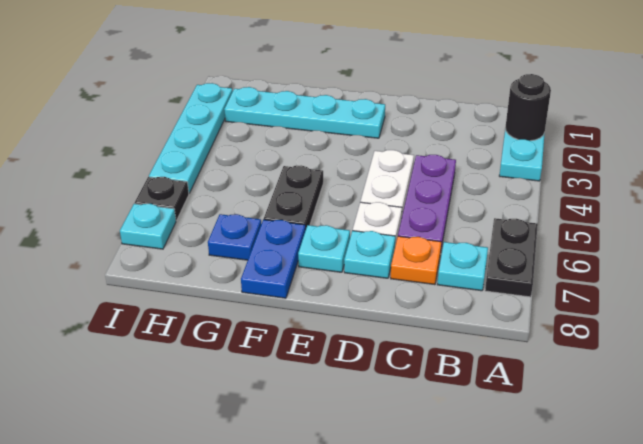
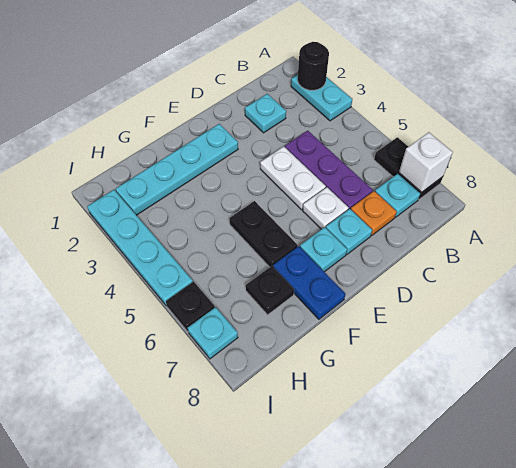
none -> white brick A7 level 2
none -> cyan plate C2 level 1
blue plate G7 level 1 -> black plate G7 level 1

